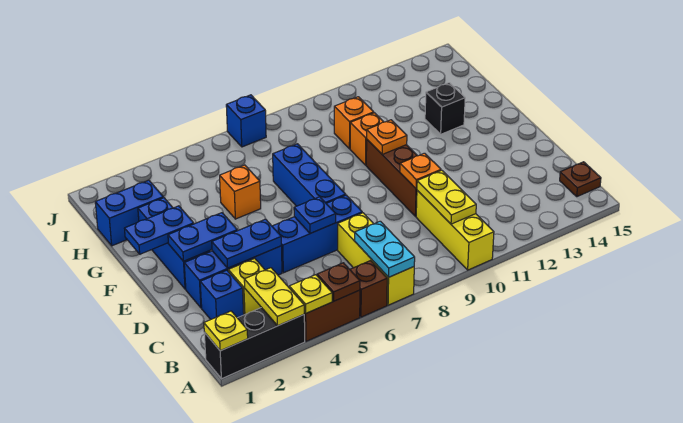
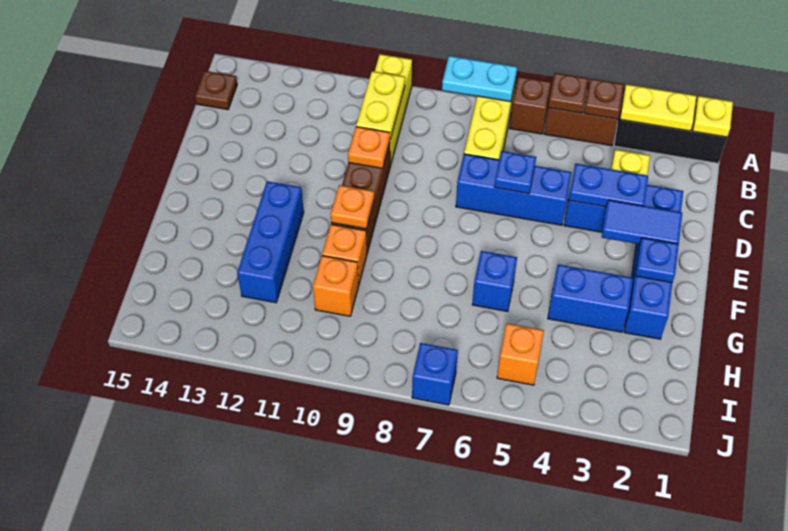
yellow plate A3:B3 level 2 -> yellow plate A2:A3 level 2
yellow plate A4 level 2 -> brown plate A4 level 2
cyan plate A7:B7 level 2 -> cyan plate A7:A8 level 2
blue brick C2 level 1 -> blue brick G6 level 1
blue plate E2:E3 level 2 -> blue tile E2:E3 level 2
blue brick E7:G7 level 1 -> blue brick F12:H12 level 1
blue plate F1:F2 level 2 -> blue plate F2 level 2
orange brick G5 level 1 -> orange brick I5 level 1
black brick G13 level 1 -> none
blue brick H1:H2 level 1 -> blue brick G3:G4 level 1

